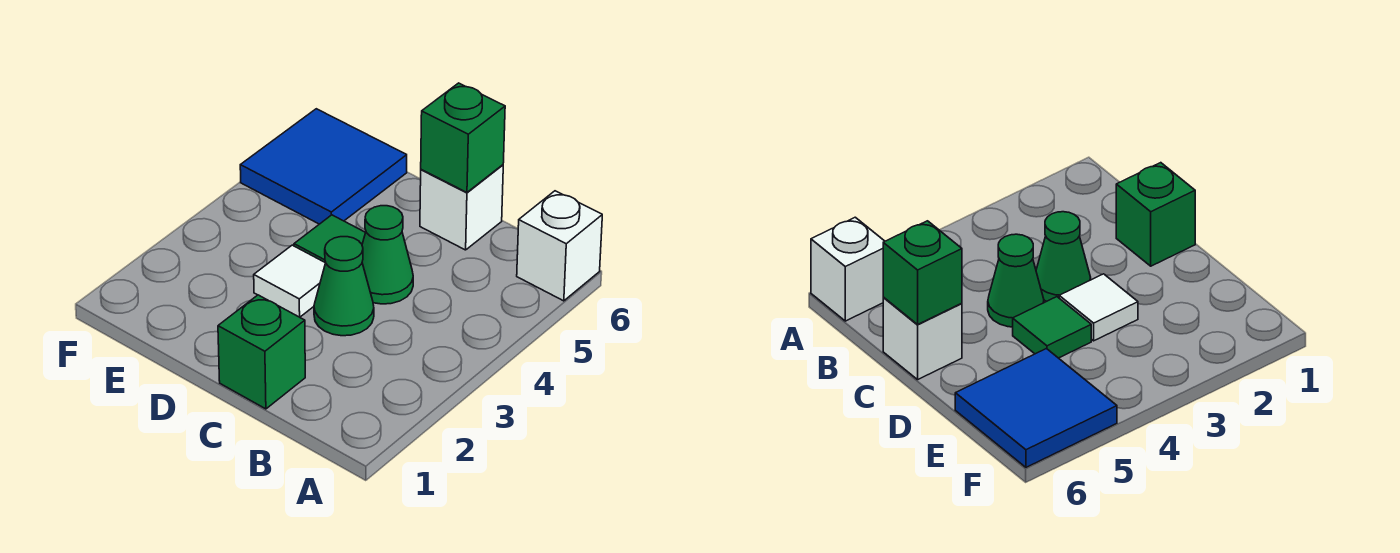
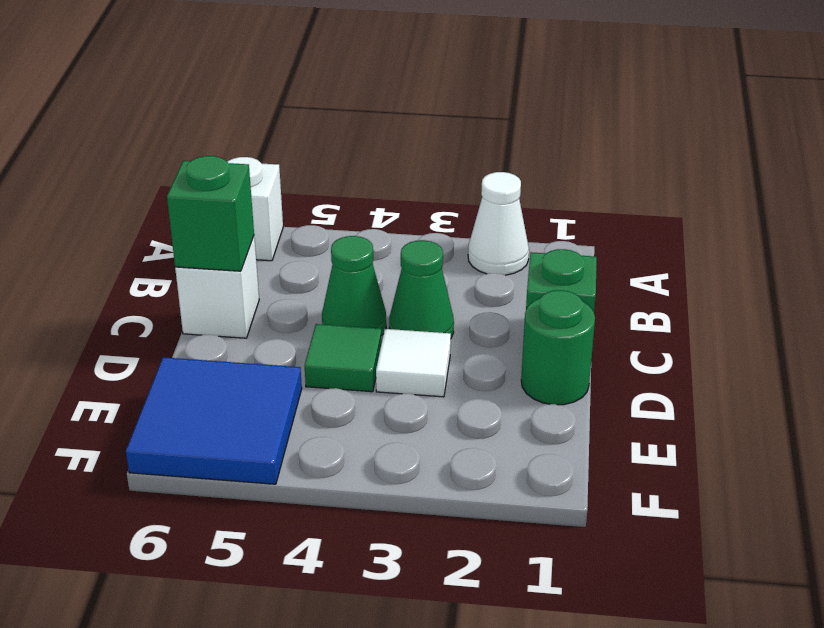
none -> white cone A2 level 1
none -> green round brick D1 level 1

